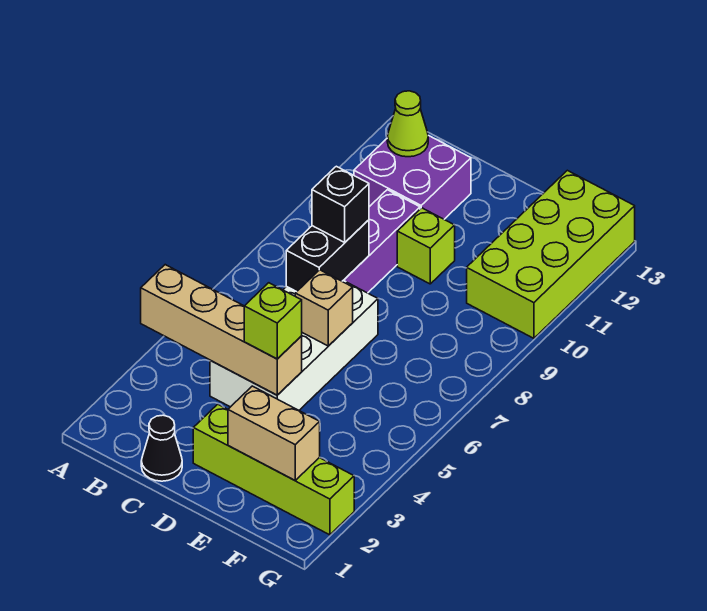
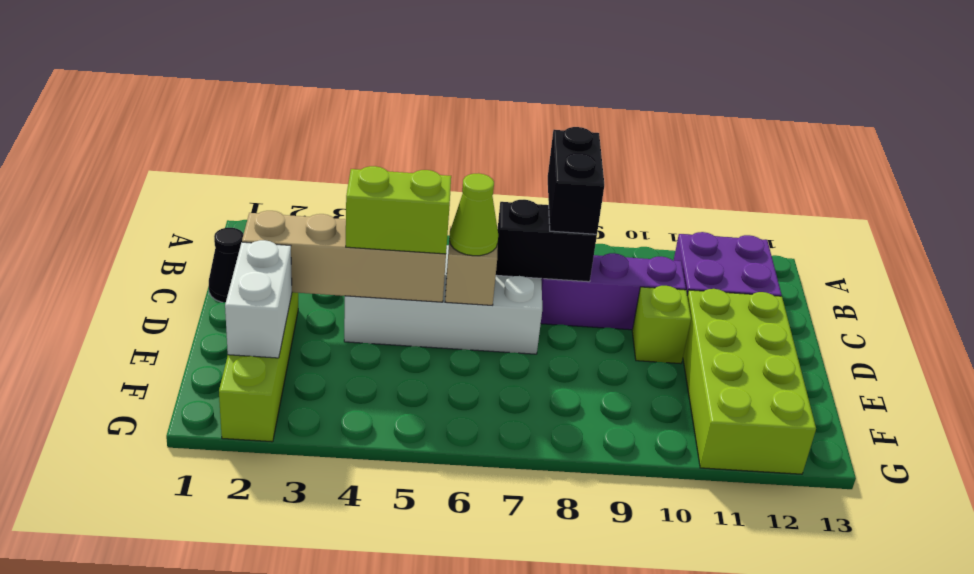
tan brick A4:D4 level 2 -> tan brick D2:D5 level 2
lime cone B12 level 2 -> lime cone D6 level 3
black brick C8 level 3 -> black brick B8:C8 level 3
lime brick D4 level 3 -> lime brick D4:D5 level 3
tan brick E2:F2 level 2 -> white brick E2:F2 level 2
lime brick F10:G13 level 1 -> lime brick D11:G12 level 1

